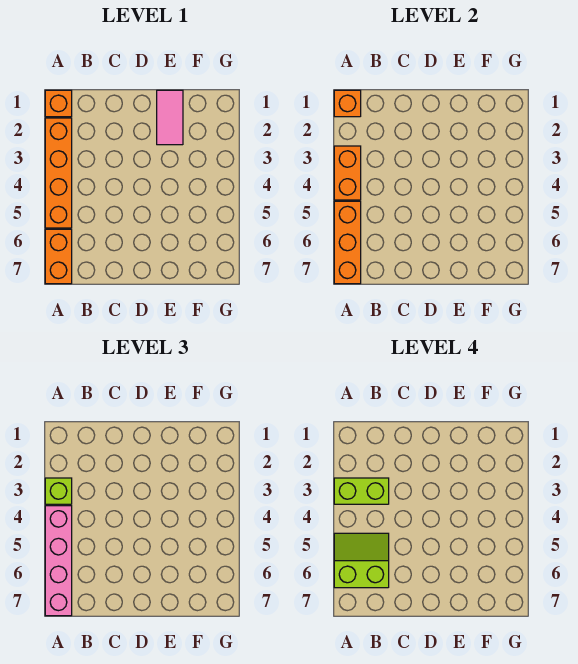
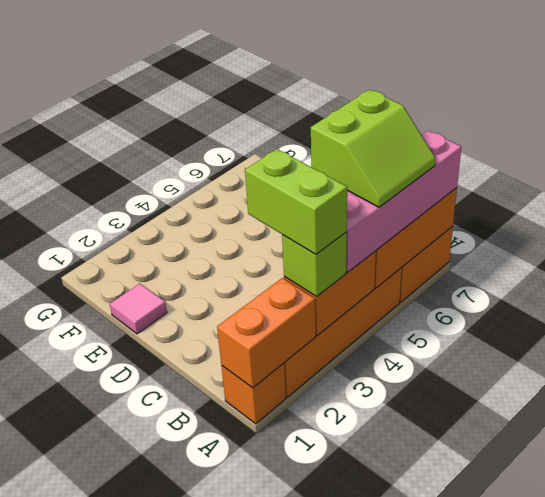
orange brick A1 level 2 -> orange brick A1:A2 level 2
lime slope A5:B6 level 4 top 6 -> lime slope A5:B6 level 4 top B
pink tile E1:E2 level 1 -> pink tile E1 level 1

